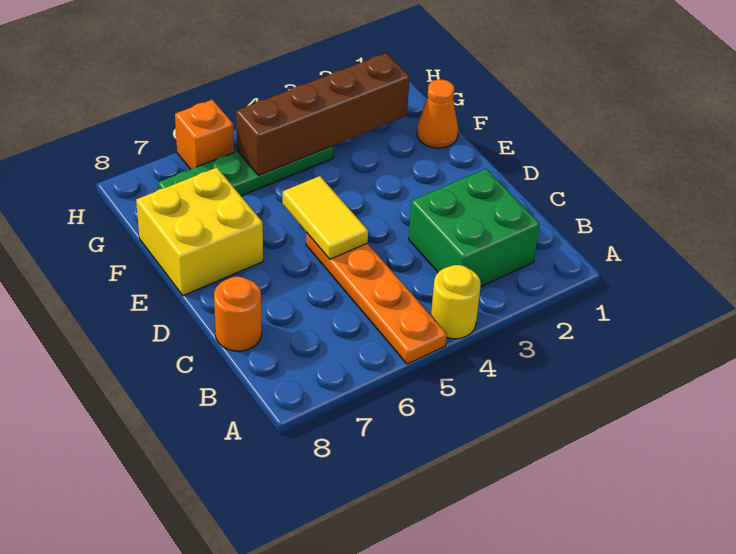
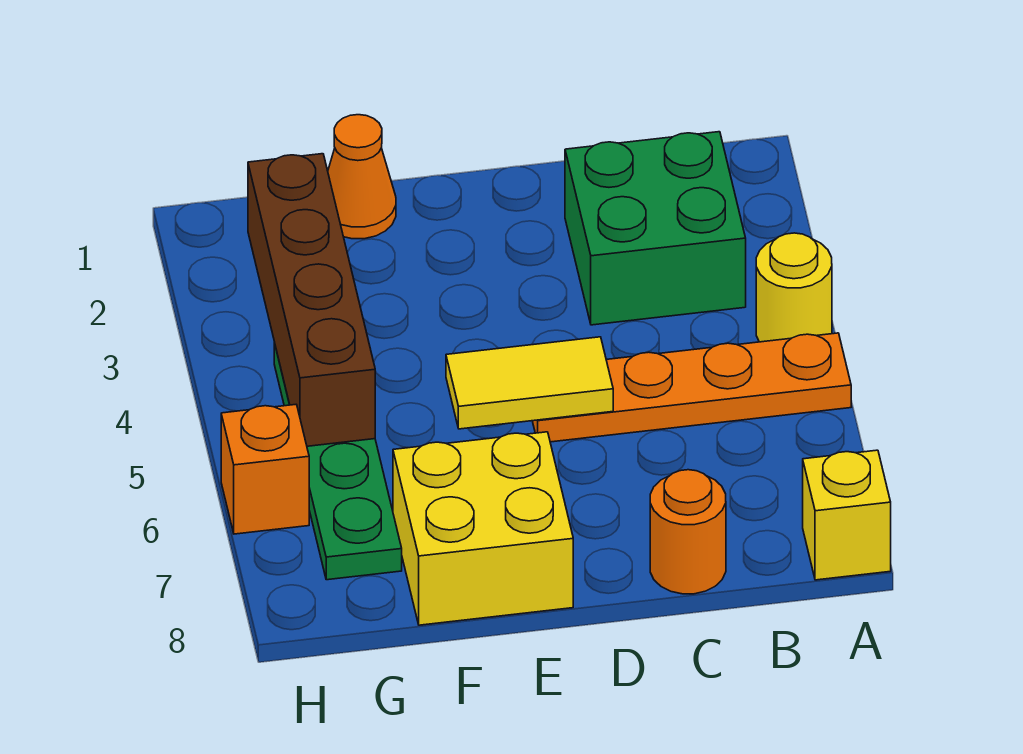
none -> yellow brick A8 level 1

